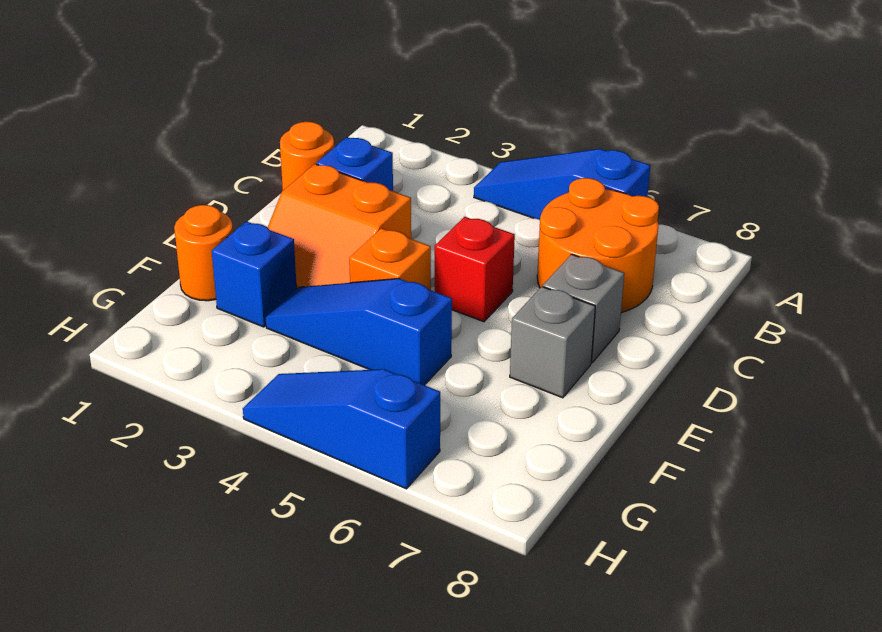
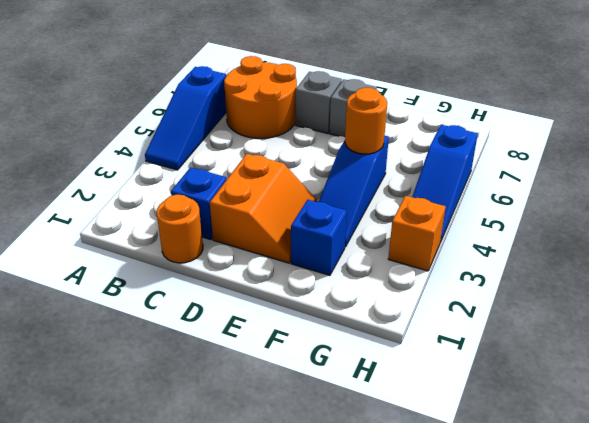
red brick D5 level 1 -> none
orange brick E4 level 1 -> orange brick H3 level 1
orange round brick F1 level 1 -> orange round brick F5 level 2

